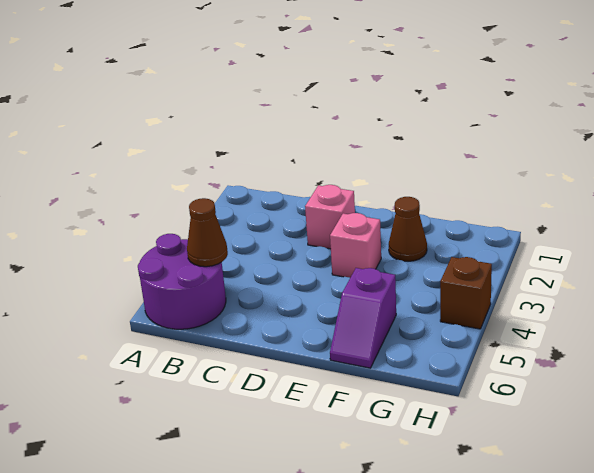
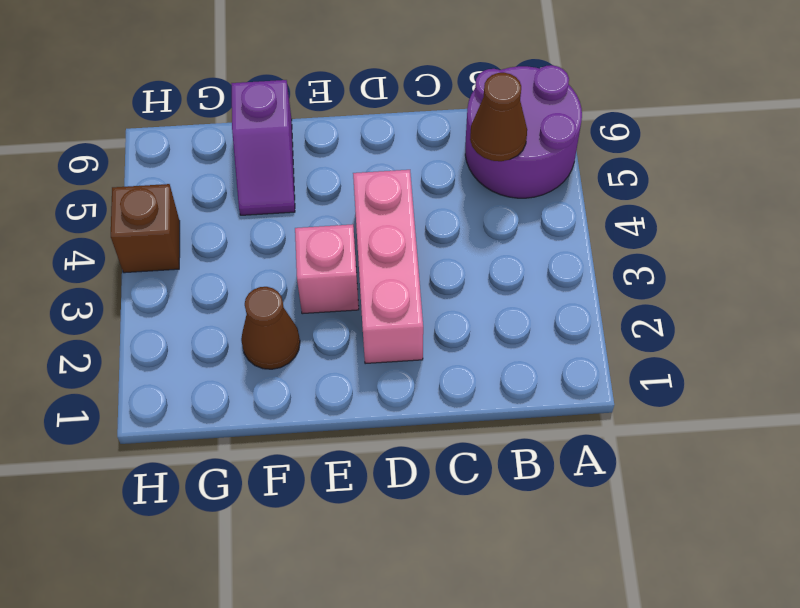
pink brick D2 level 1 -> pink brick D2:D4 level 1
purple slope F5:F6 level 1 top 5 -> purple slope F5:F6 level 1 top 6

